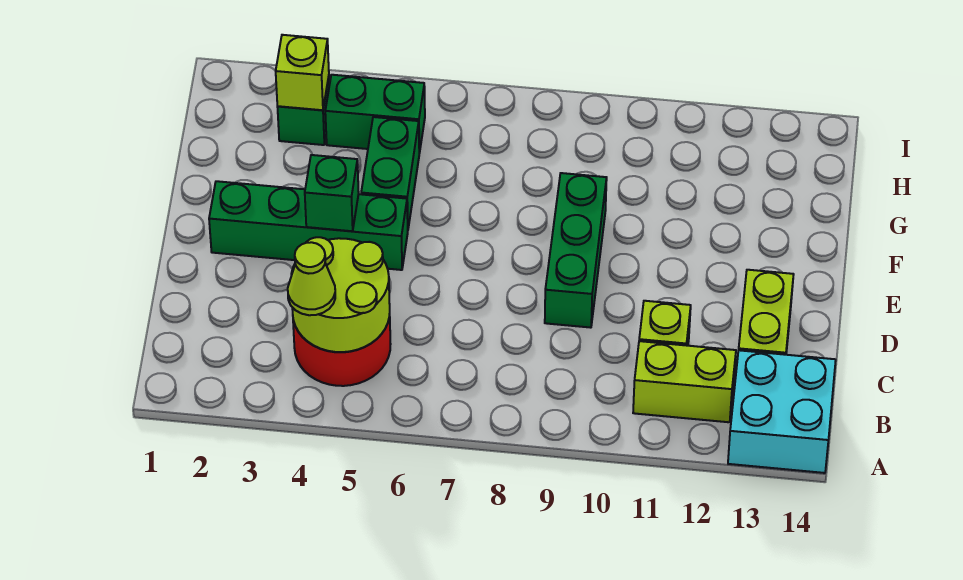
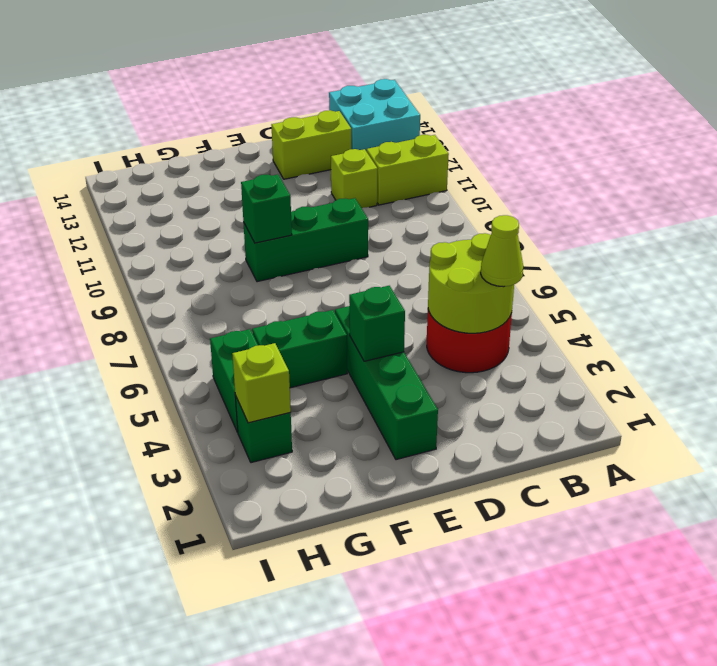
lime brick B11:B12 level 1 -> lime brick A11:B11 level 1
none -> green brick F9 level 2

